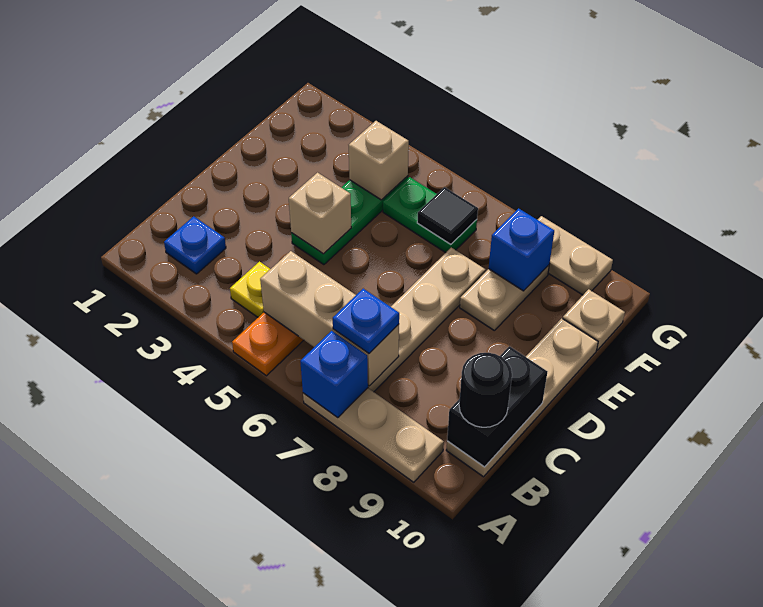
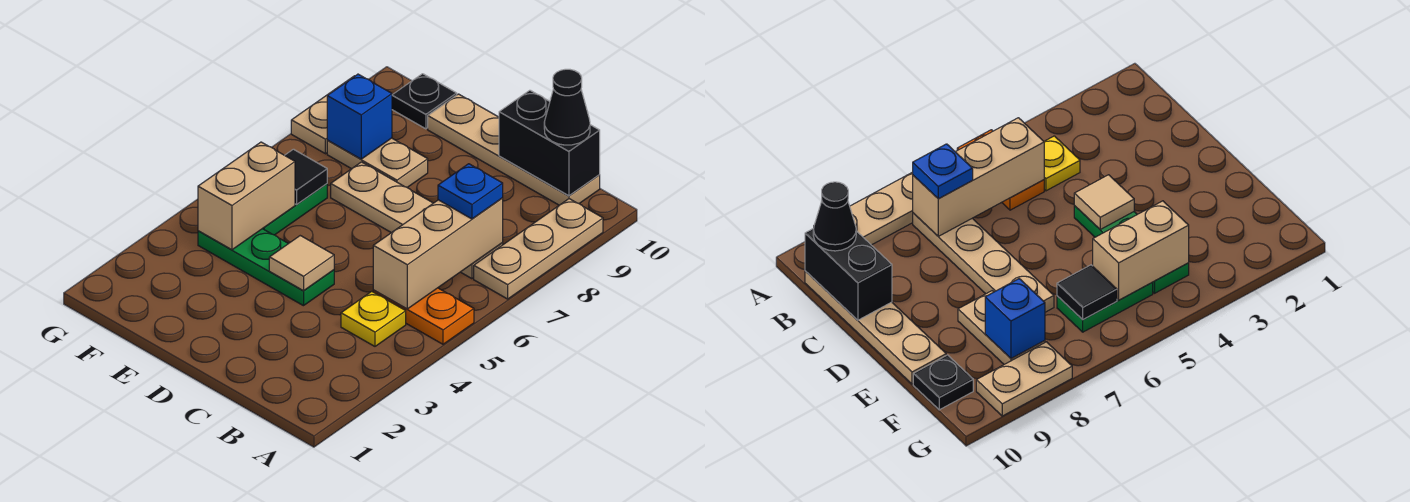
blue brick A7 level 2 -> none
blue plate B2 level 1 -> none
black round brick B10 level 3 -> black cone B10 level 3
tan brick D4 level 2 -> tan tile D4 level 2
tan brick F4 level 2 -> tan brick F4:F5 level 2
tan plate F10 level 1 -> black plate F10 level 1

